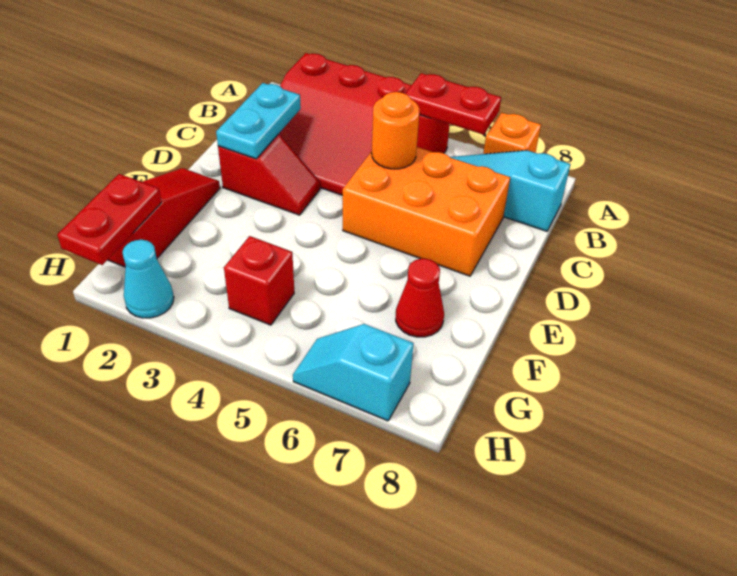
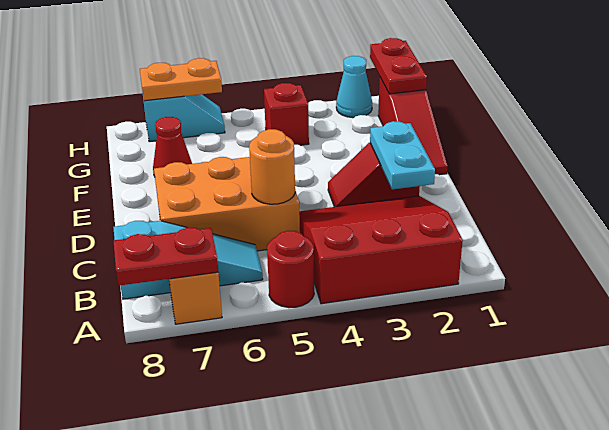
red plate A5:A6 level 2 -> red plate A7:A8 level 2
none -> orange plate H6:H7 level 2

